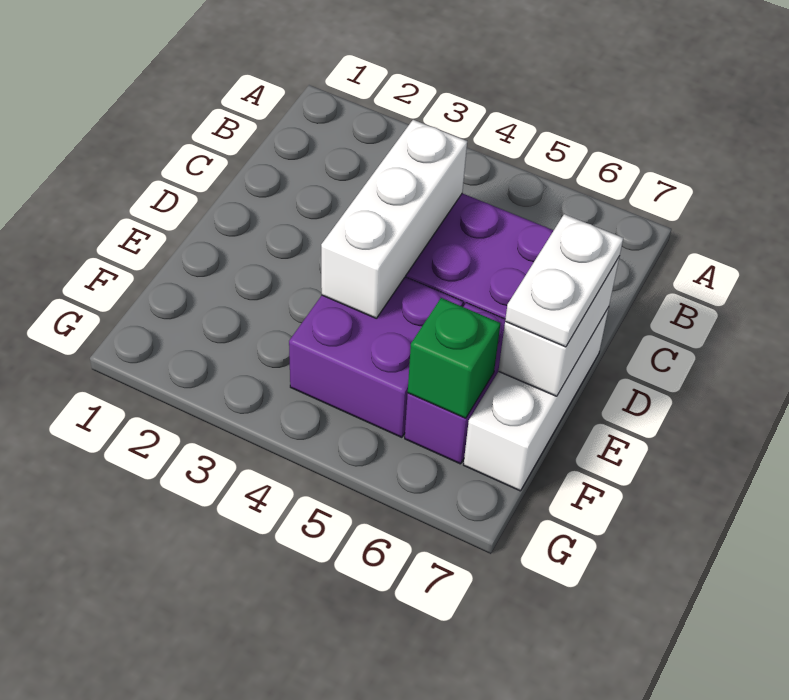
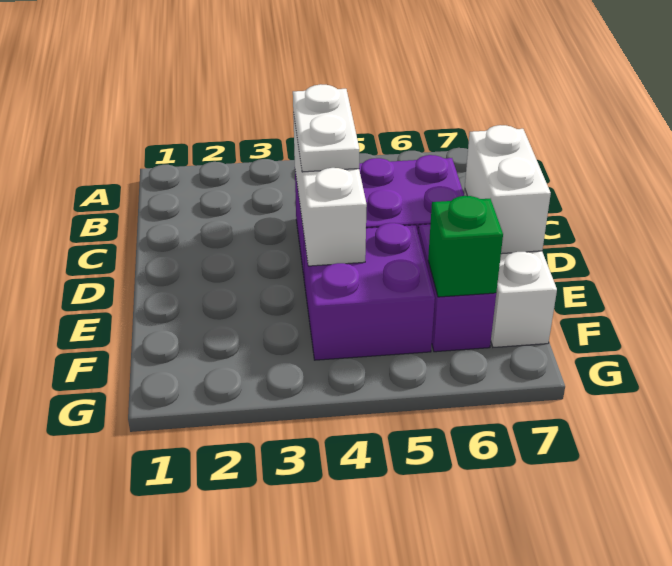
white plate D7:E7 level 3 -> white plate C4:D4 level 3

